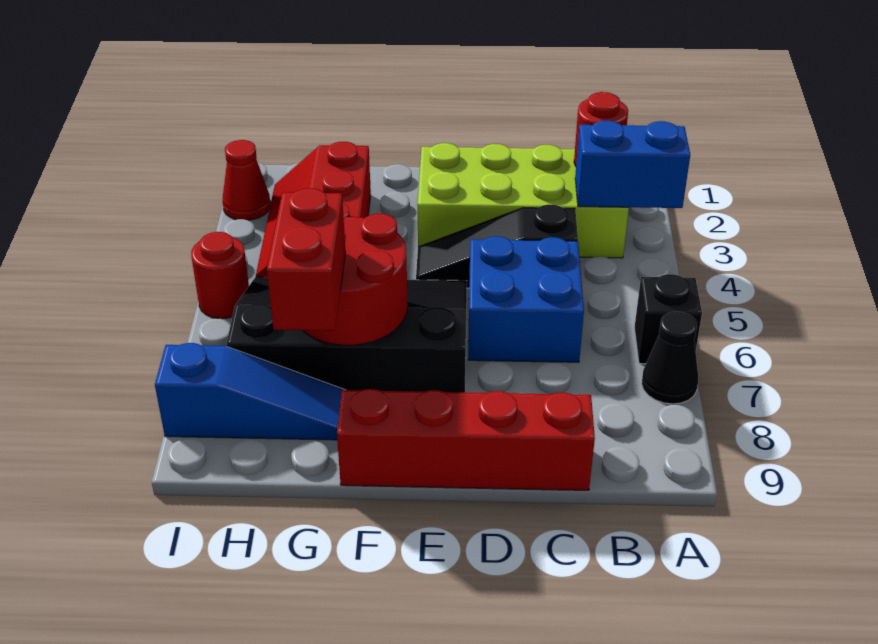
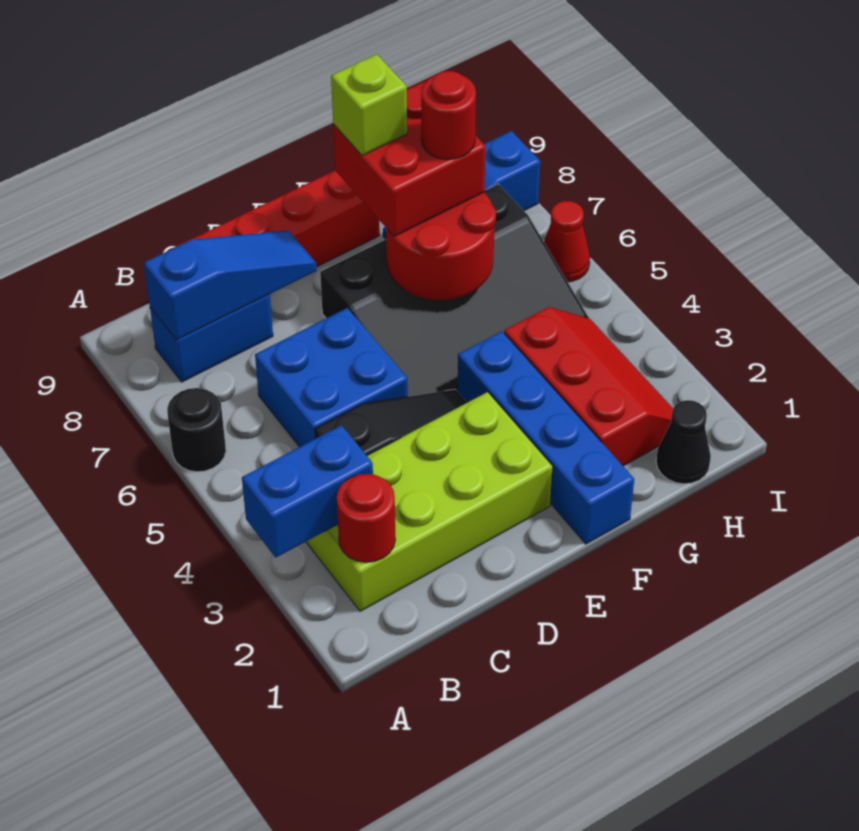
black brick A6 level 1 -> black round brick A6 level 1
black cone A7 level 1 -> black cone H1 level 1
none -> blue brick B8:C8 level 1
none -> blue slope B8:D8 level 2 top B
none -> blue brick F1:F4 level 1
none -> lime brick F8 level 4
red brick G7:G8 level 3 -> red brick F7:G8 level 3
red cone I2 level 1 -> red cone I6 level 1
red round brick I5 level 1 -> red round brick G7 level 4

